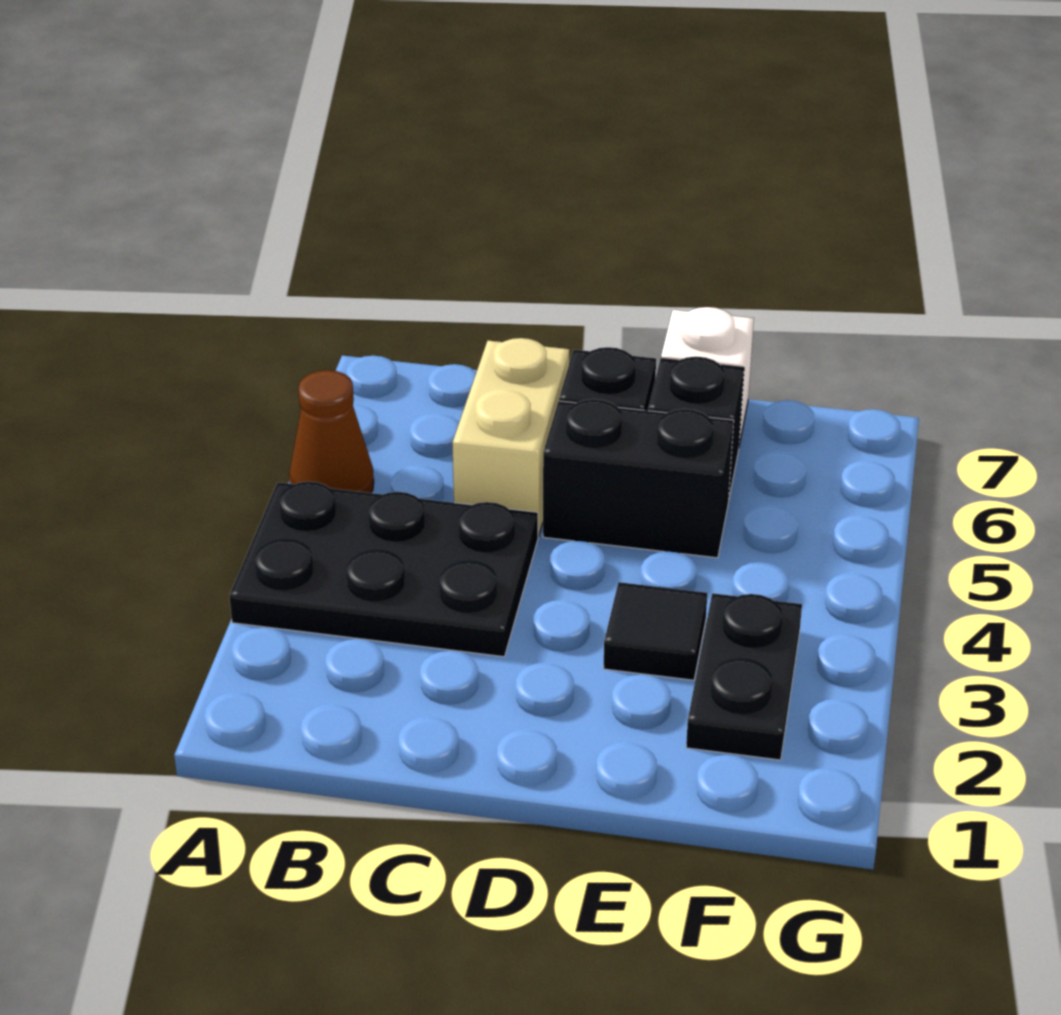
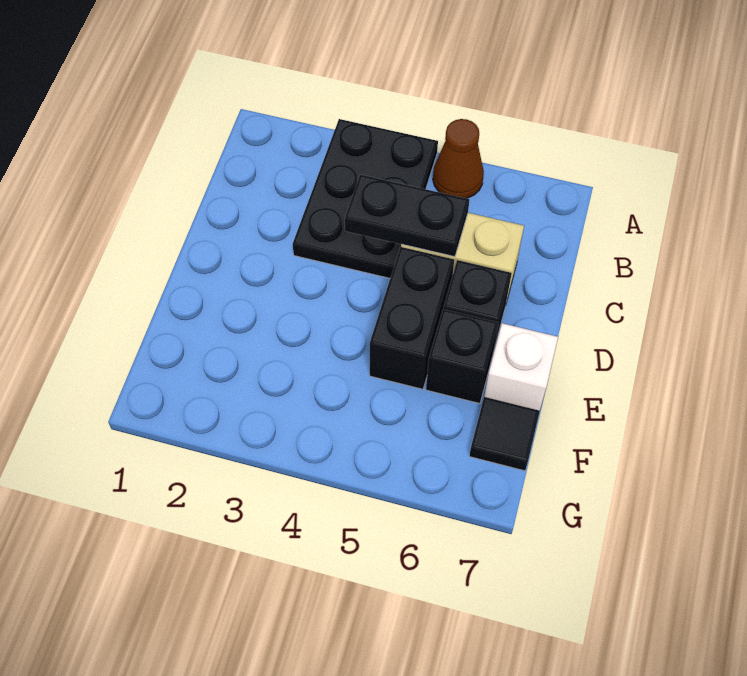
black tile E3 level 1 -> black tile F7 level 1
black plate F2:F3 level 1 -> black plate C4:C5 level 2

